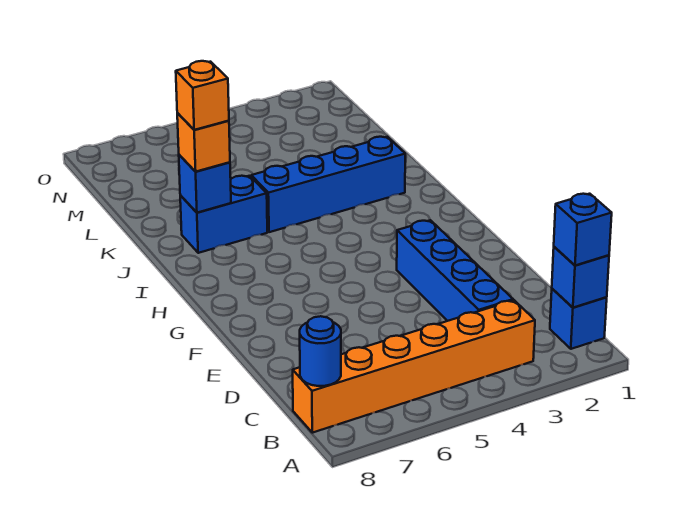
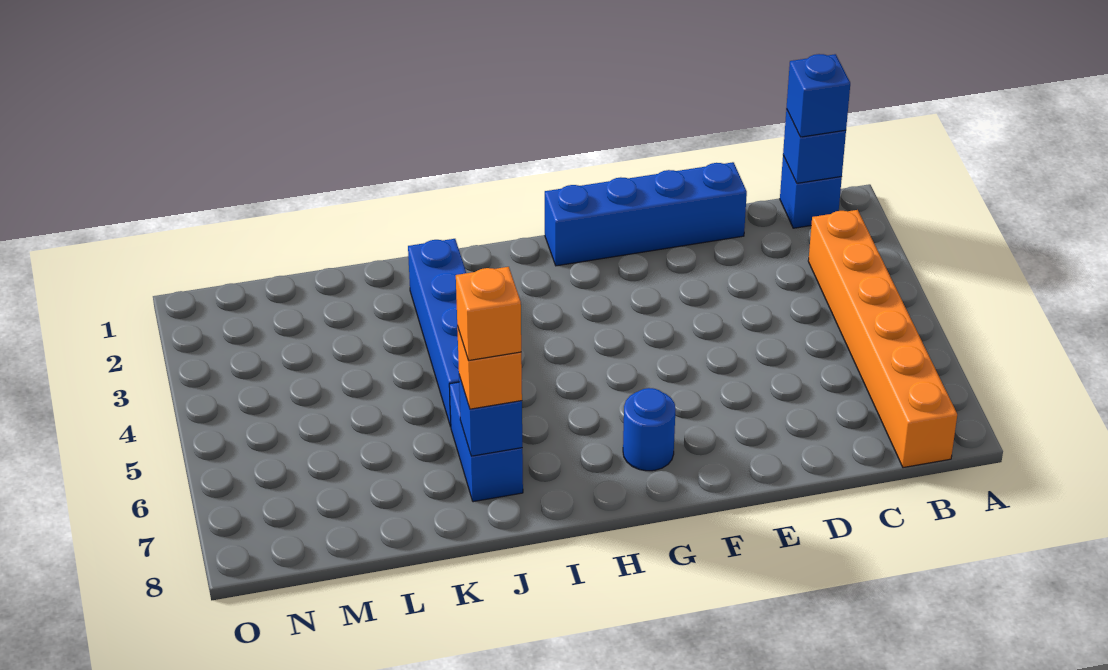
blue round brick B8 level 2 -> blue round brick G7 level 1
blue brick C3:F3 level 1 -> blue brick D1:G1 level 1

